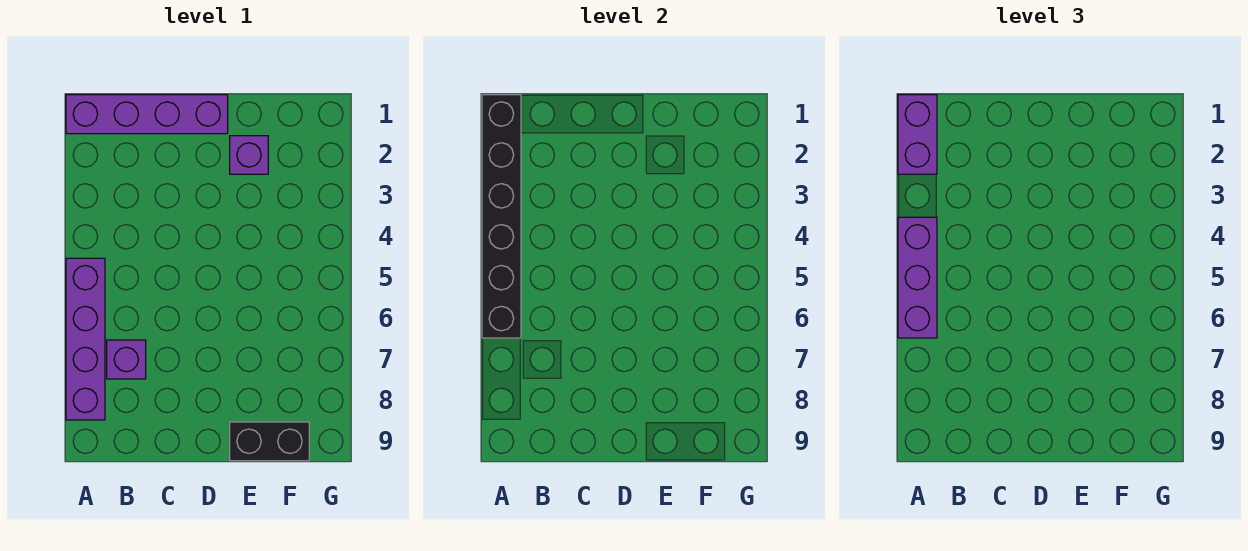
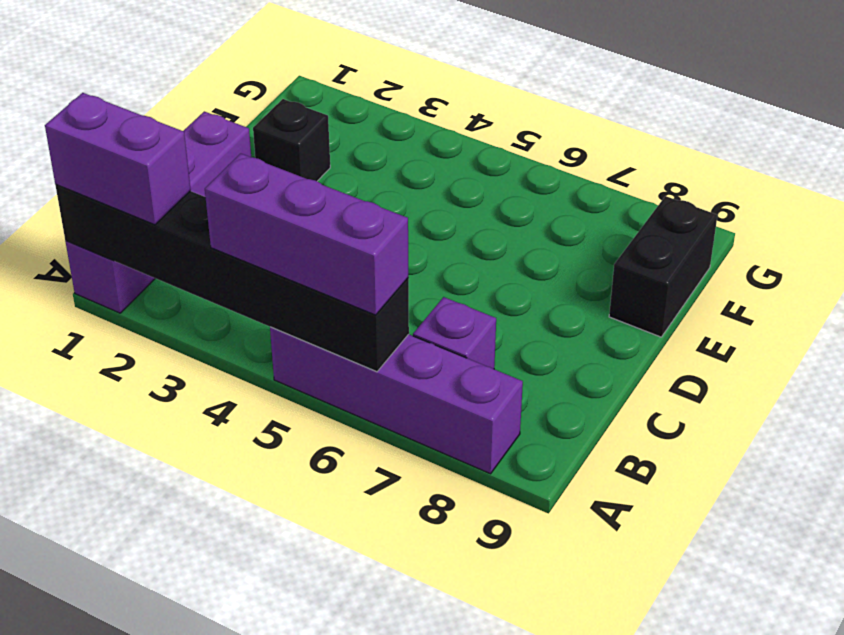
purple brick E2 level 1 -> black brick E2 level 1

